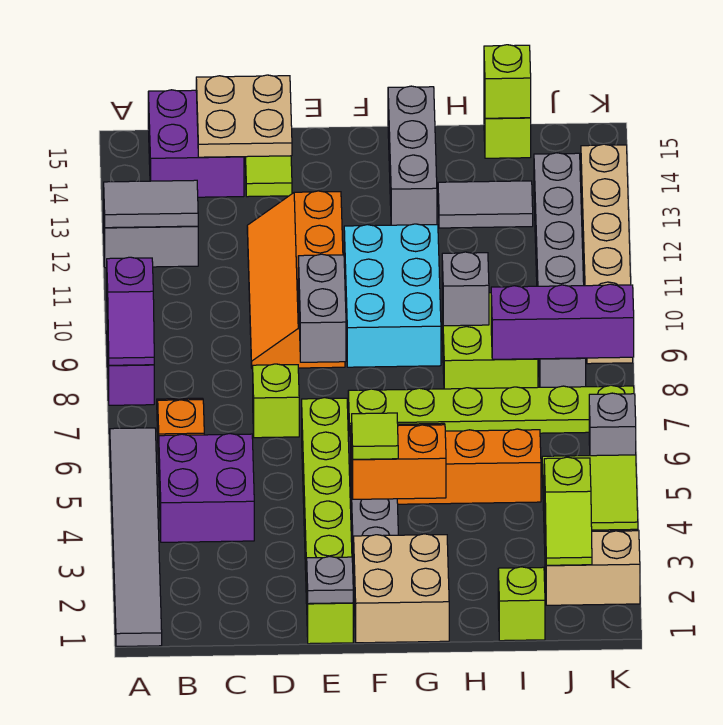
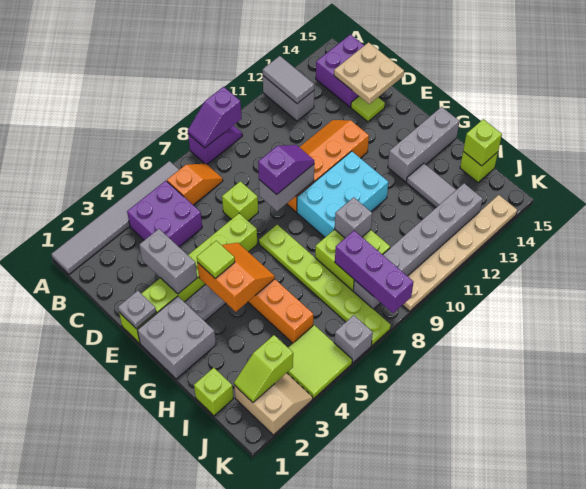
none -> grey brick D3:E3 level 2
none -> purple slope E8:E9 level 3 top 8
tan brick F1:G2 level 1 -> grey brick F1:G2 level 1

